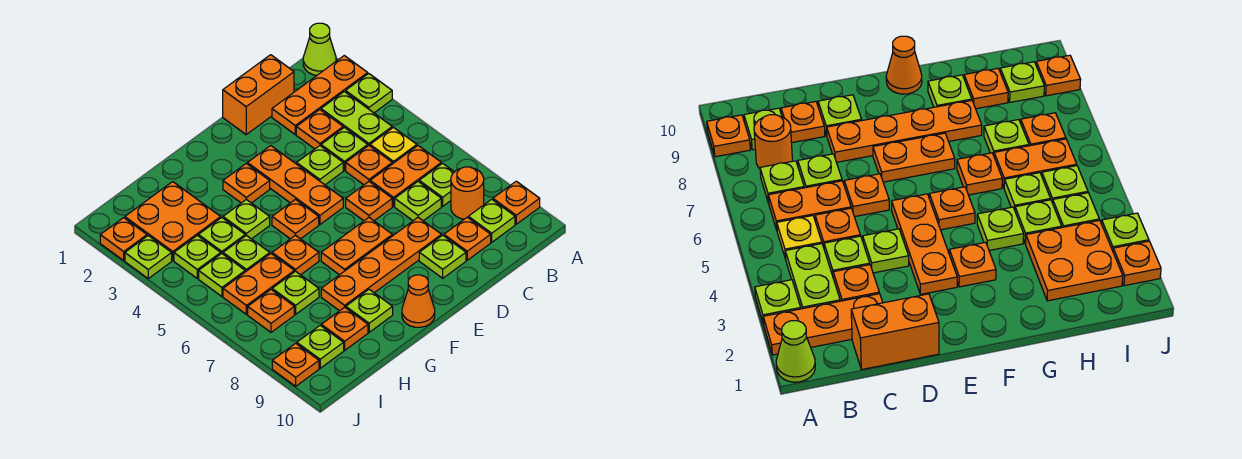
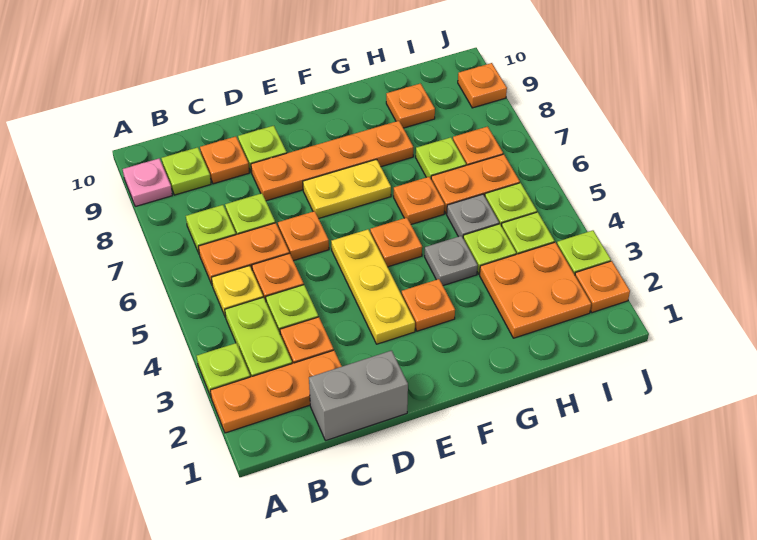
lime cone A1 level 1 -> none
orange plate A9 level 1 -> pink plate A9 level 1
orange round brick B8 level 1 -> none
orange brick C1:D1 level 1 -> grey brick C1:D1 level 1
lime plate D4 level 1 -> none
orange plate E3:E5 level 1 -> yellow plate E3:E5 level 1
orange plate E7:F7 level 1 -> yellow plate E7:F7 level 1
orange cone F10 level 1 -> none
lime plate G4 level 1 -> grey plate G4 level 1
lime plate G9 level 1 -> none
lime plate H5 level 1 -> grey plate H5 level 1
lime plate I9 level 1 -> none

